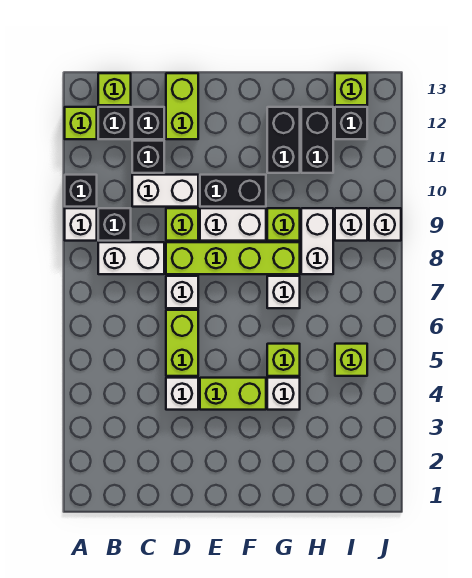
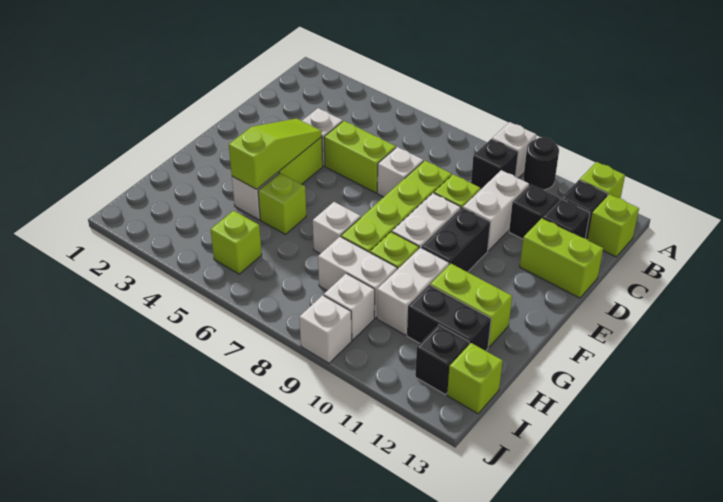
black brick A10 level 1 -> black round brick A10 level 1
white brick B8:C8 level 1 -> white brick G10:H10 level 1
none -> lime slope E4:G4 level 2 top G
black brick G11:G12 level 1 -> lime brick G11:G12 level 1

